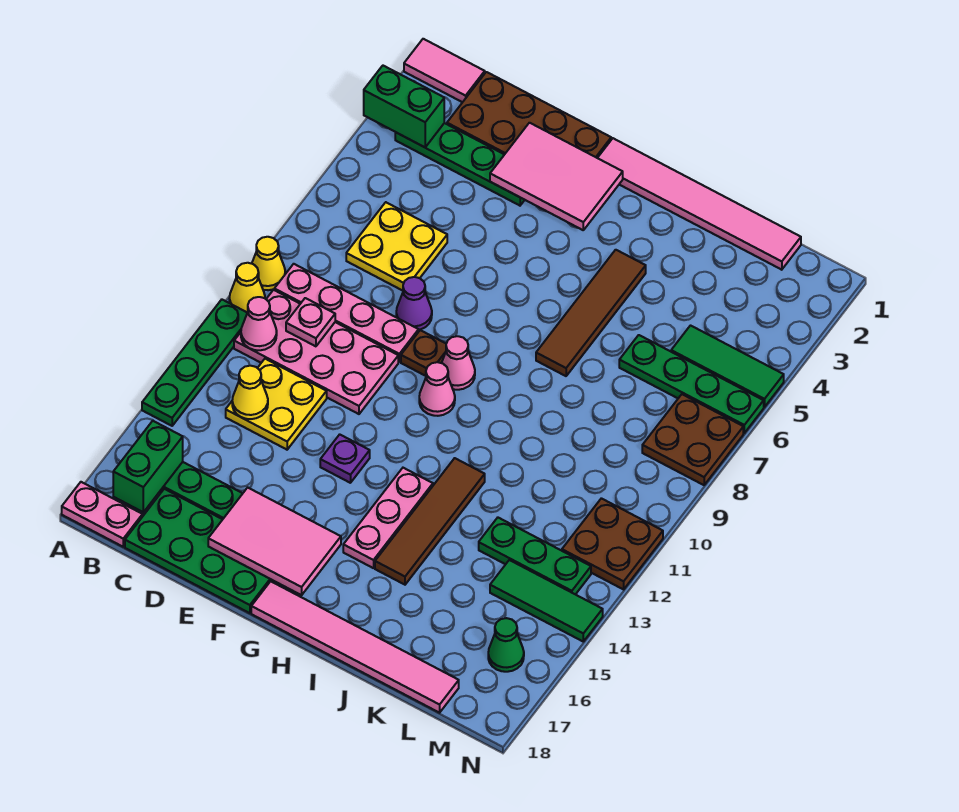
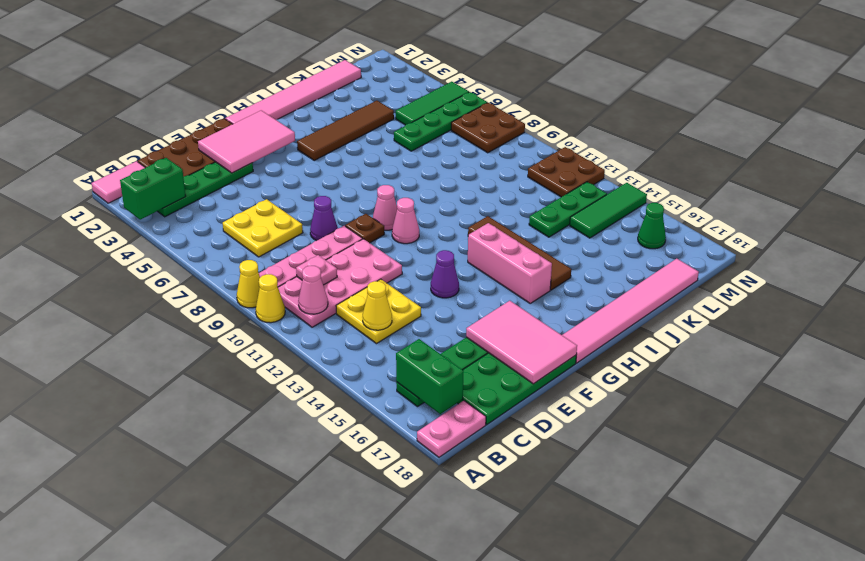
green plate A11:A14 level 1 -> none
pink tile E16:G17 level 2 -> pink tile E16:F18 level 2
purple plate F13 level 1 -> purple cone F13 level 1
pink plate H13:H15 level 1 -> pink brick H13:H15 level 1
brown tile I4:I7 level 1 -> brown tile H4:K4 level 1

